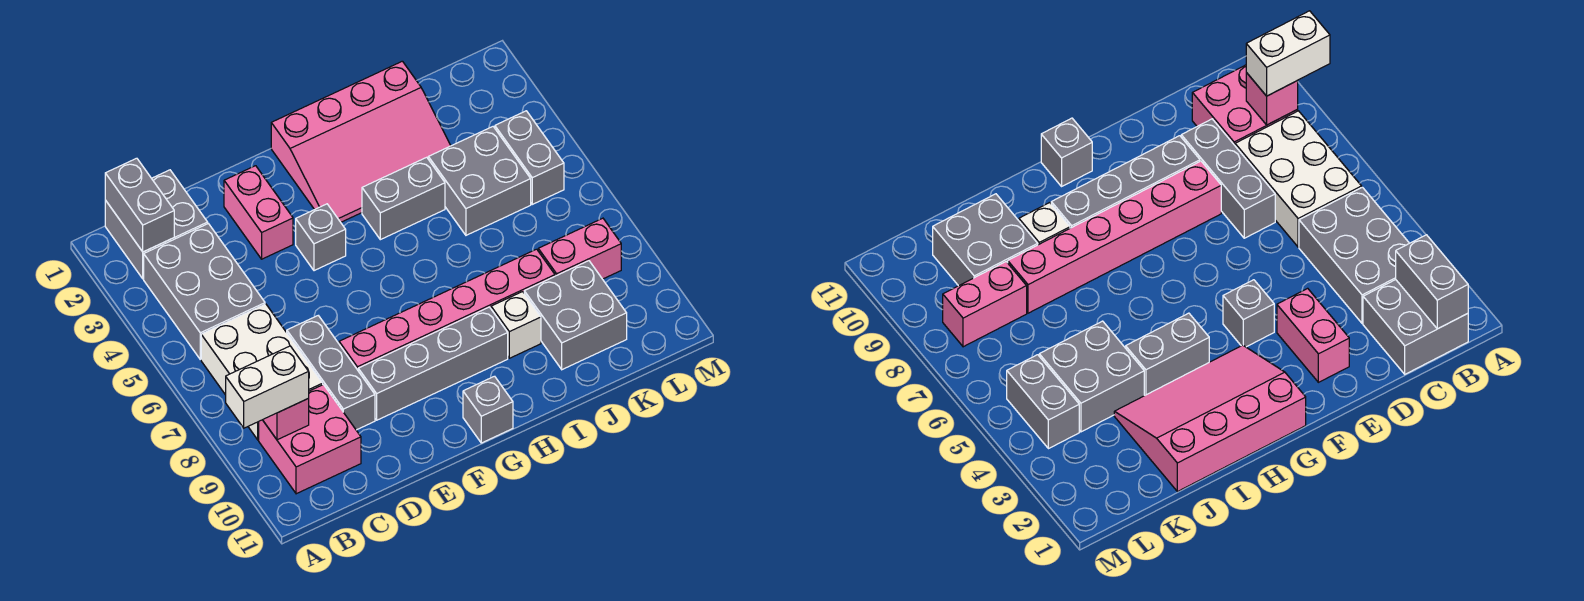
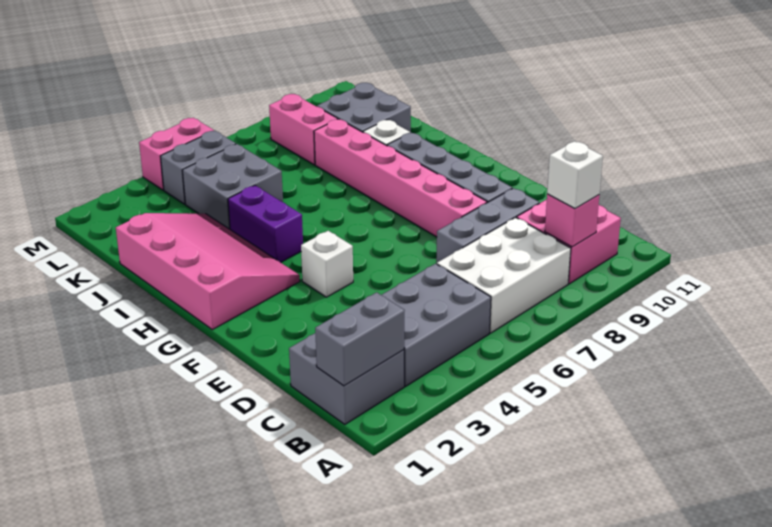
white brick A9:B9 level 3 -> white brick B9 level 3
pink brick E2:E3 level 1 -> pink brick M4:M5 level 1
grey brick F4 level 1 -> white brick F4 level 1
grey brick G11 level 1 -> none
grey brick H4:I4 level 1 -> purple brick H4:I4 level 1

